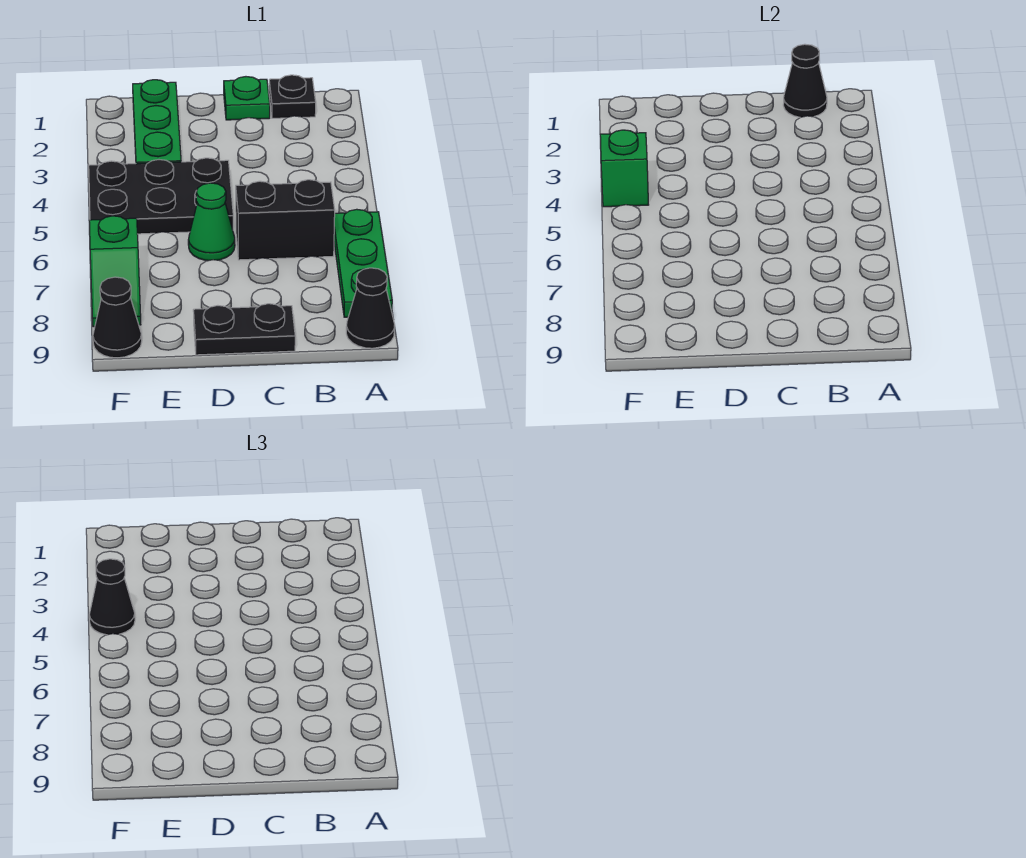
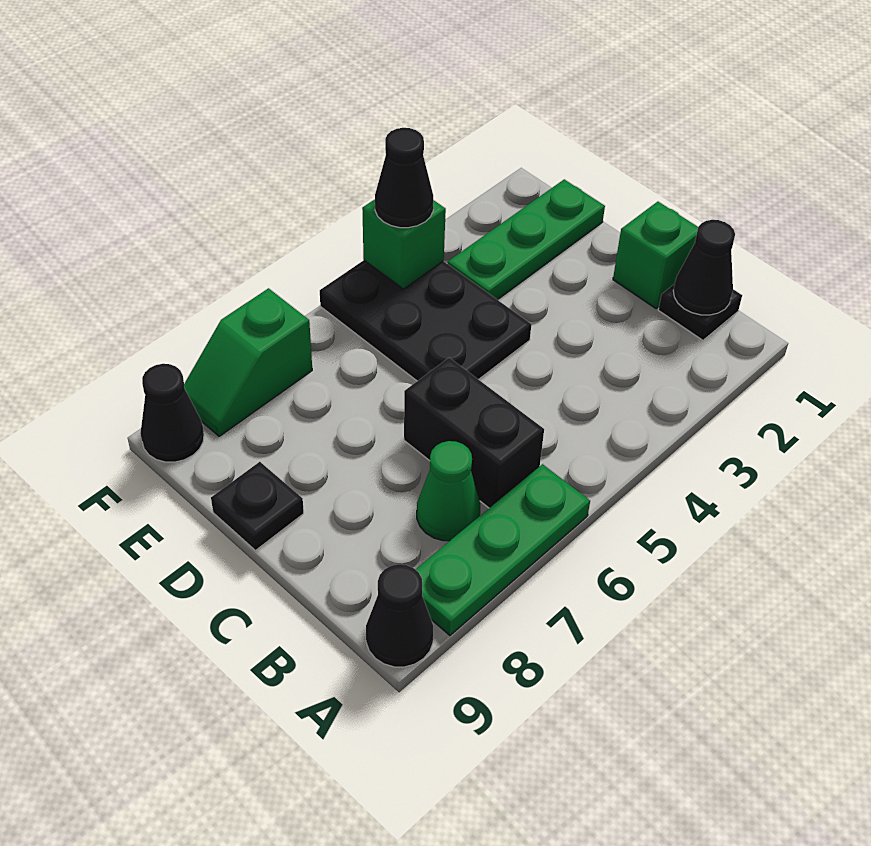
green plate C1 level 1 -> green brick C1 level 1
black plate C9:D9 level 1 -> black plate D9 level 1
green cone D6 level 1 -> green cone B7 level 1

